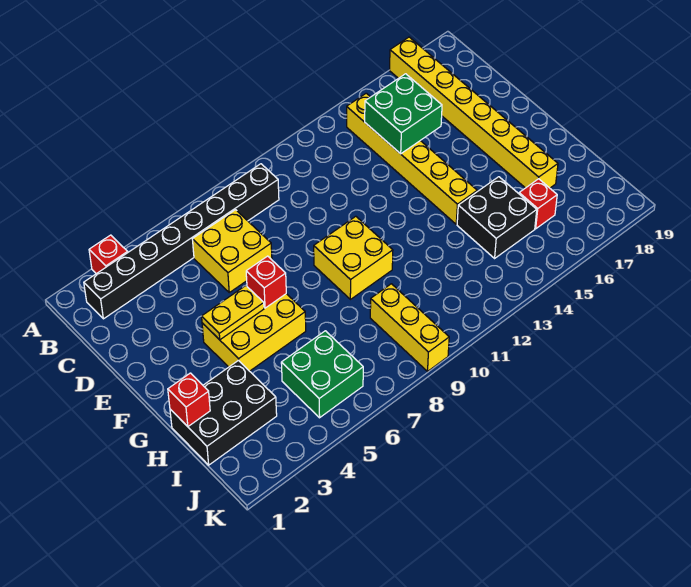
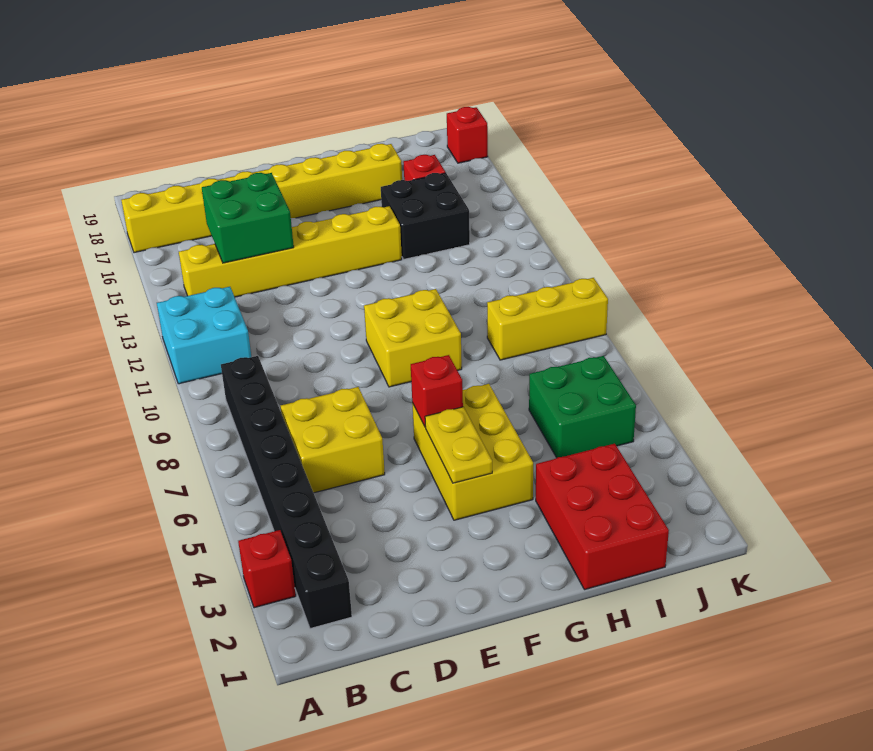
none -> cyan brick A11:B12 level 1
black brick H1:I3 level 1 -> red brick H1:I3 level 1
red brick H1 level 2 -> red brick K18 level 1

